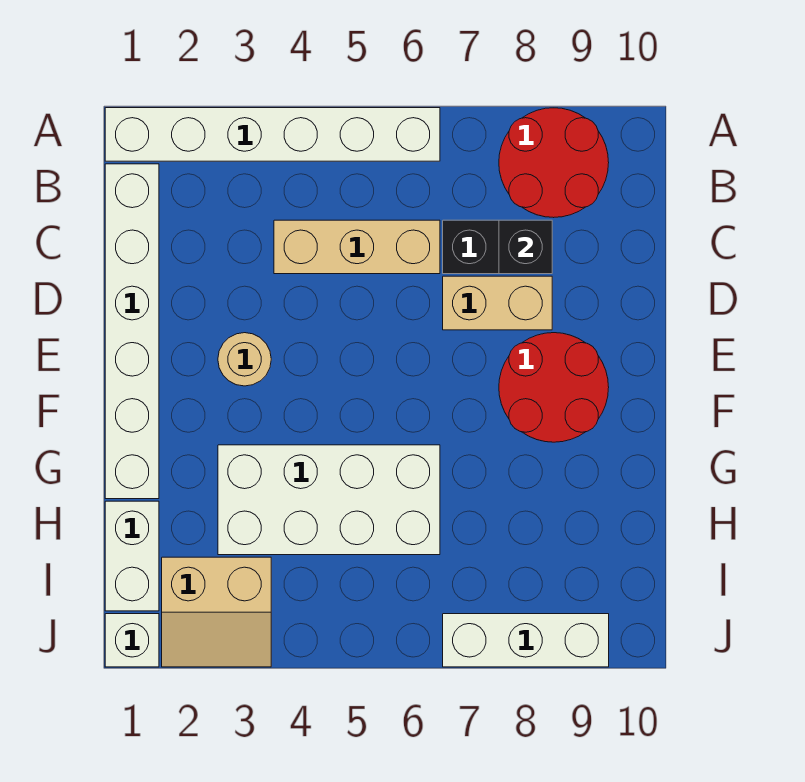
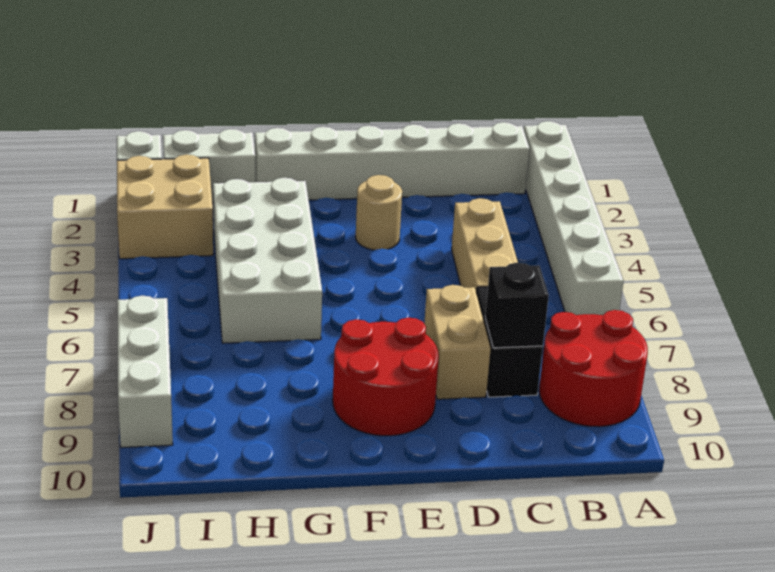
tan slope I2:J3 level 1 top I -> tan brick I2:J3 level 1

